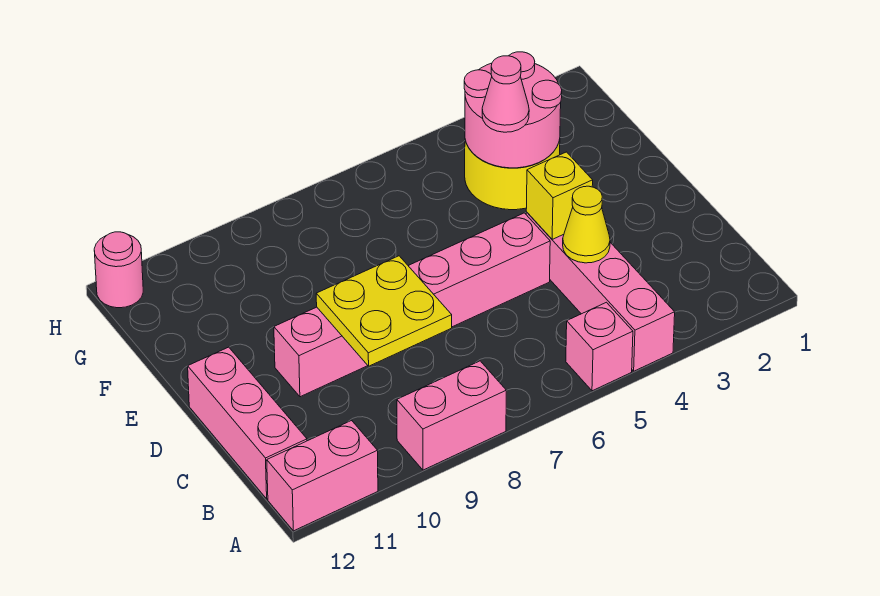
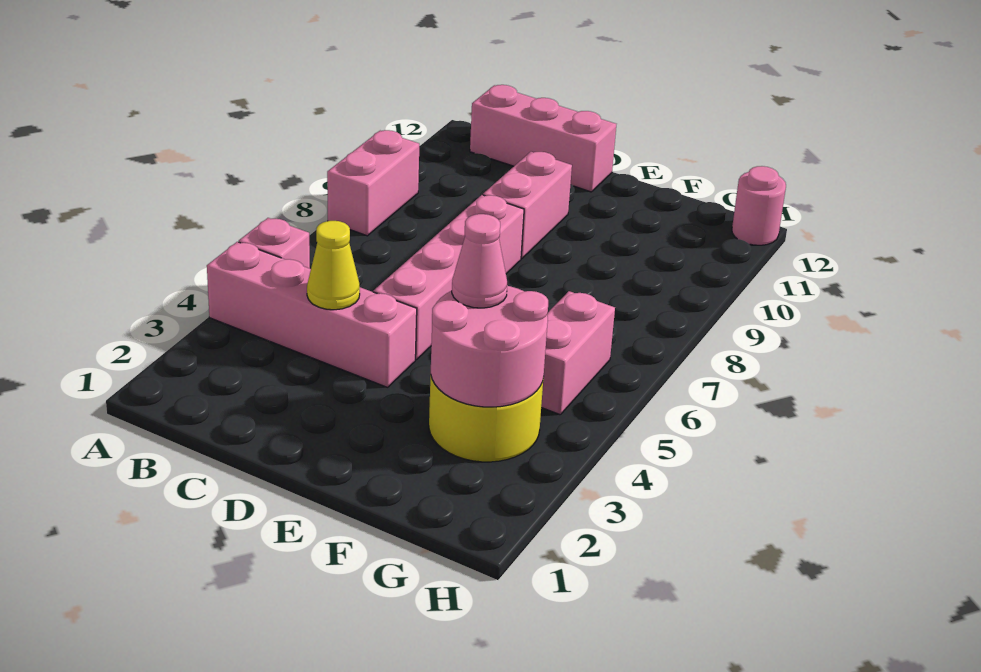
pink brick A11:A12 level 1 -> pink brick G5:G6 level 1
yellow plate C8:D9 level 2 -> none
yellow brick D4 level 2 -> none

